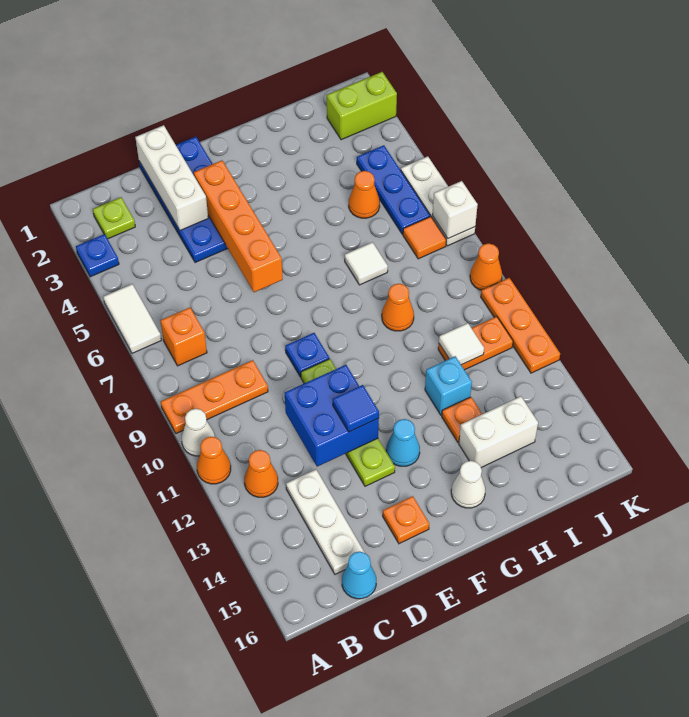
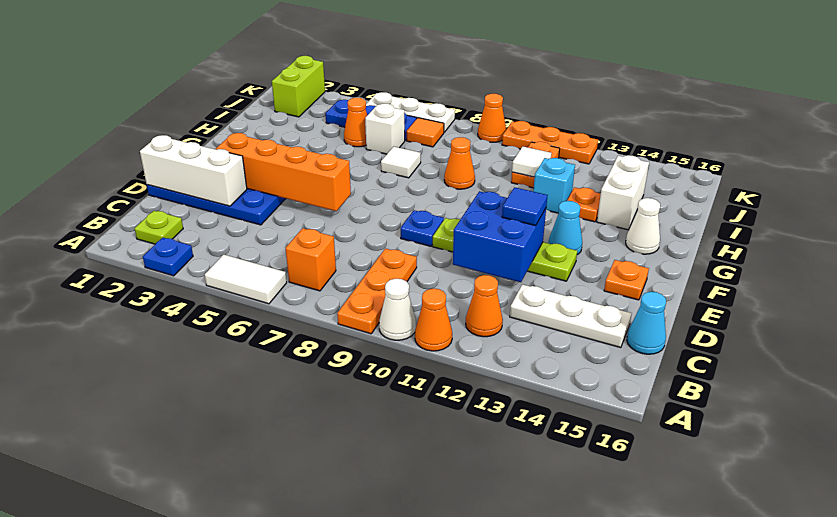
white brick K7 level 2 -> white brick I6 level 1

